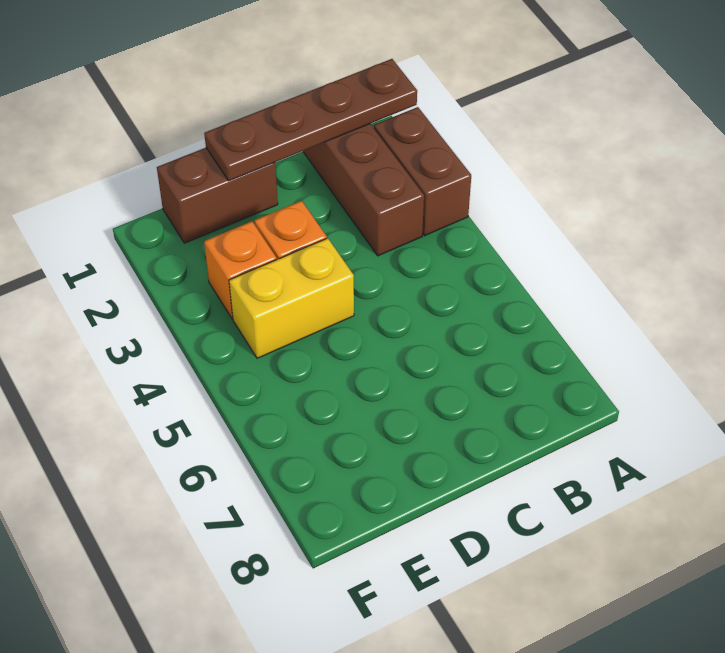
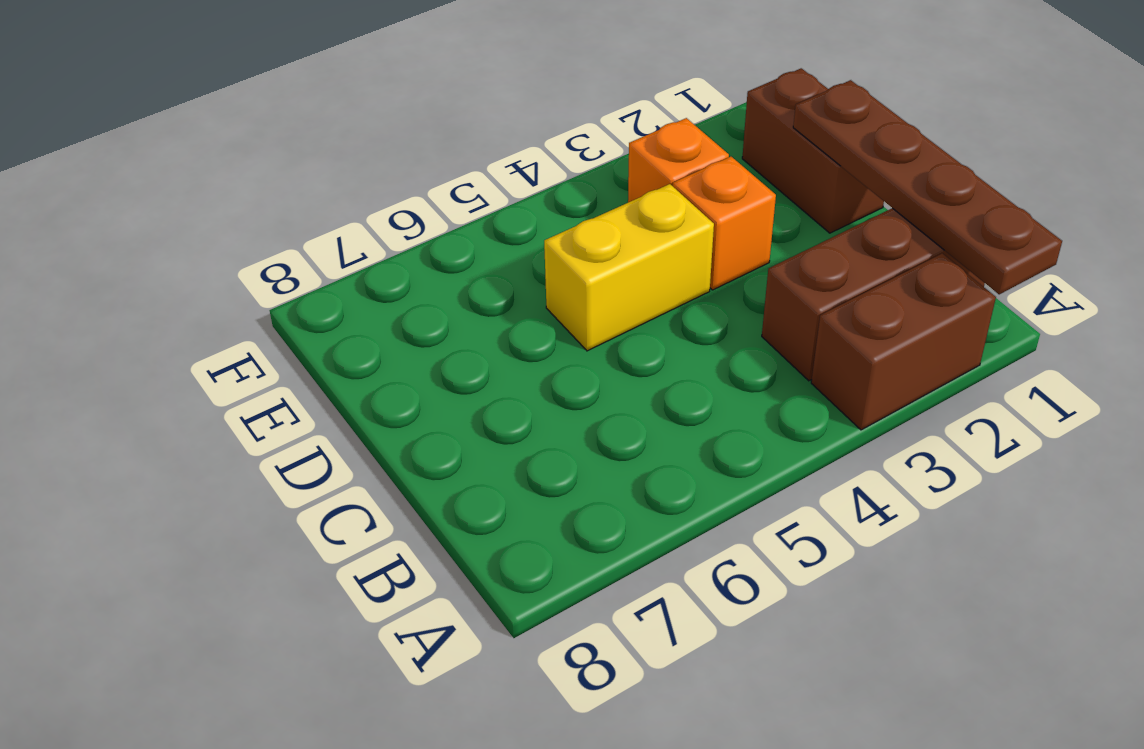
yellow brick D4:E4 level 1 -> yellow brick D4:D5 level 1

